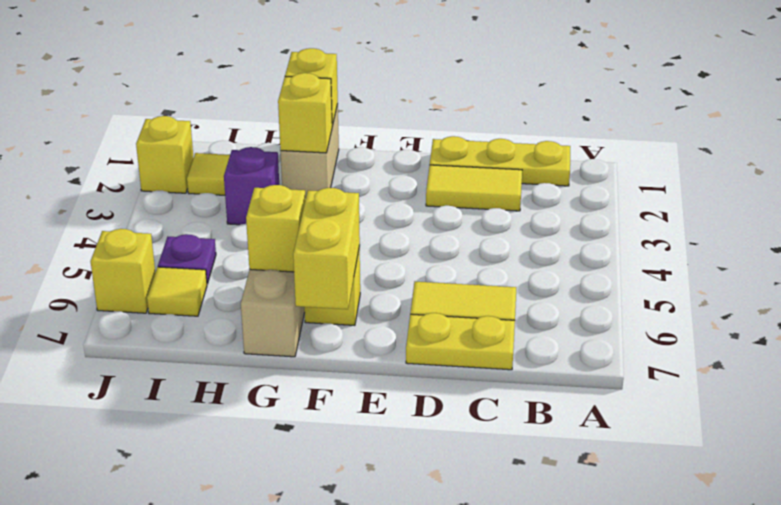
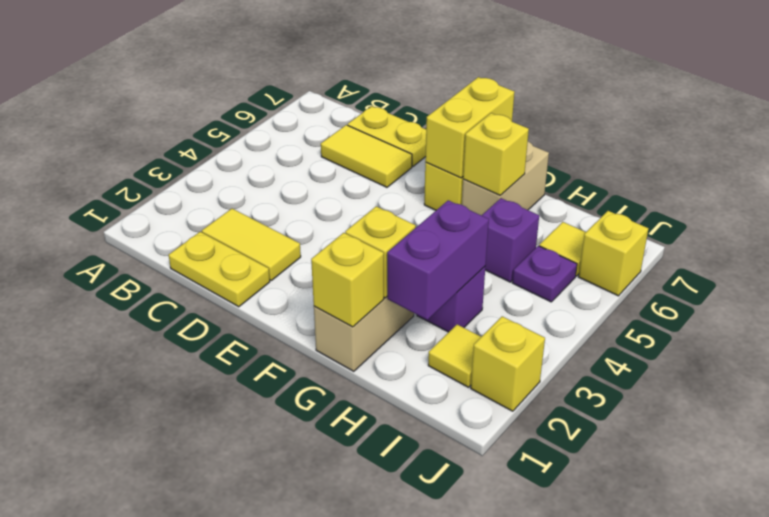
yellow plate B1:D1 level 1 -> yellow plate C1:D1 level 1
none -> purple brick H2:H3 level 2
none -> purple brick H5 level 1

